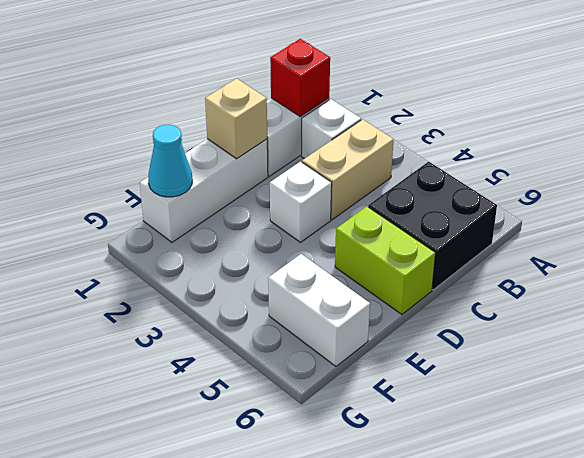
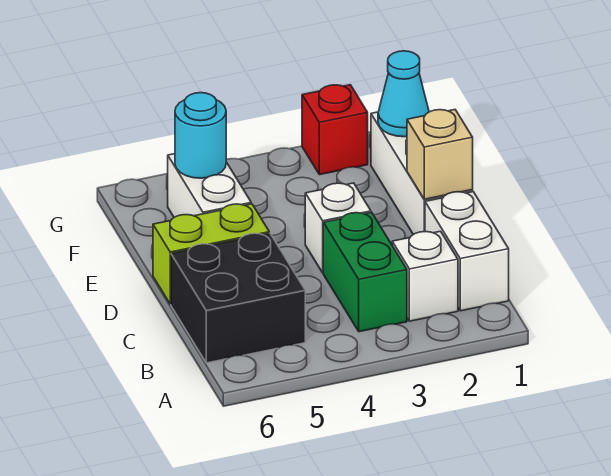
red brick B1 level 2 -> red brick G2 level 1
tan brick B3:C3 level 1 -> green brick B3:C3 level 1
white brick F5:F6 level 1 -> white brick E5:F5 level 1
none -> cyan round brick F5 level 2

